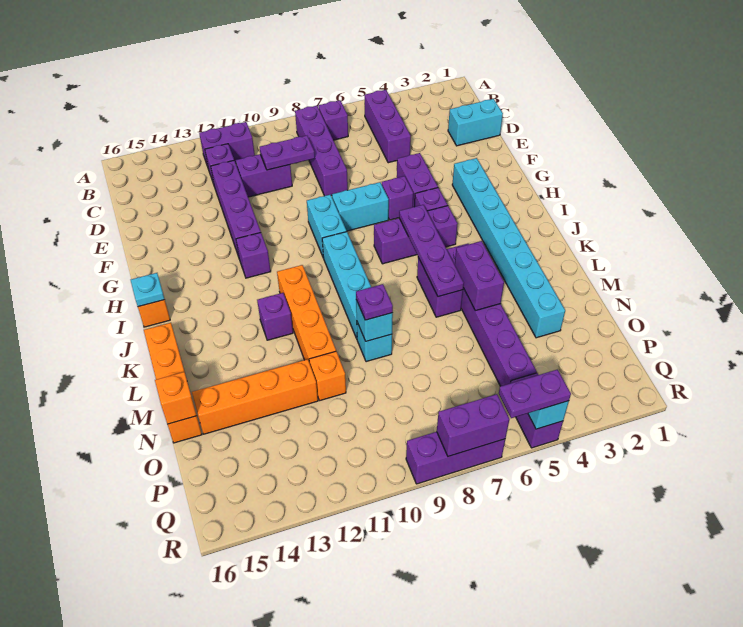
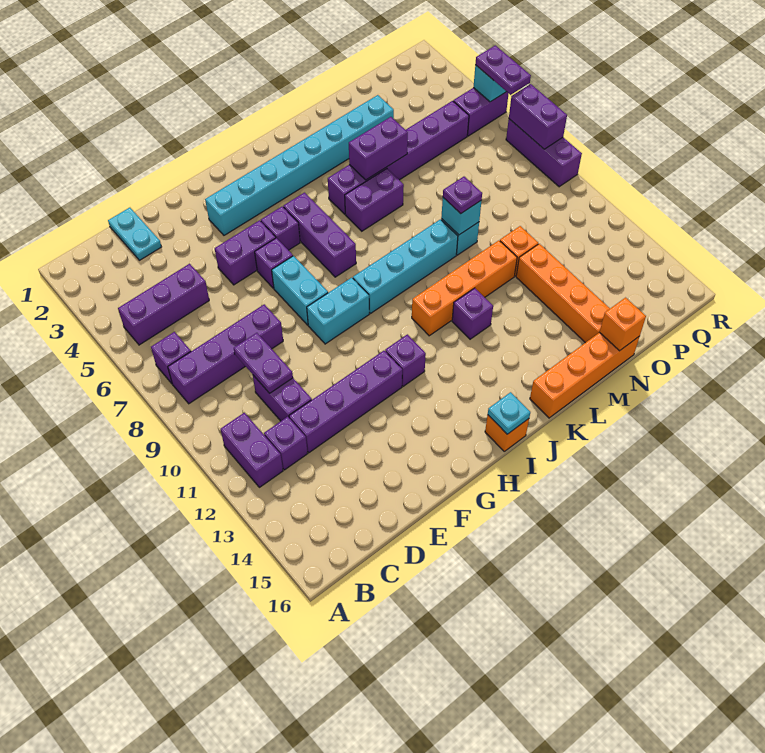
cyan brick D1:D2 level 1 -> cyan plate D1:D2 level 1
purple plate I6:L6 level 2 -> none

